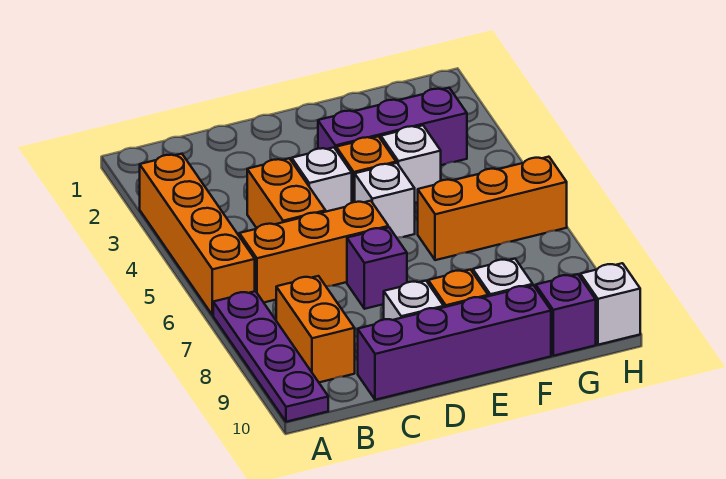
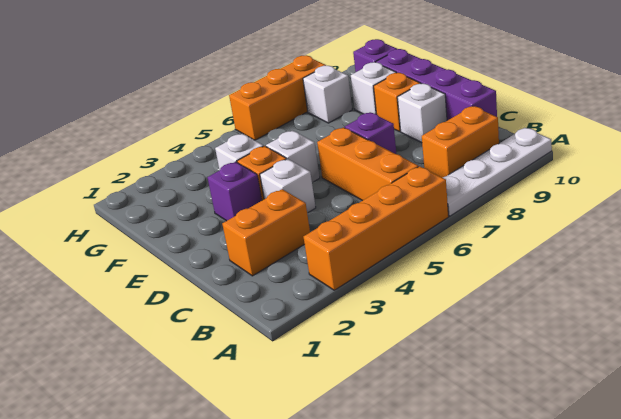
purple plate A7:A10 level 1 -> white plate A7:A10 level 1
orange brick C4:C5 level 1 -> orange brick C2:C3 level 1
purple brick E3:G3 level 1 -> purple brick E3 level 1
orange brick F6:H6 level 1 -> orange brick H6:H8 level 1
white brick H10 level 1 -> white brick G8 level 1

